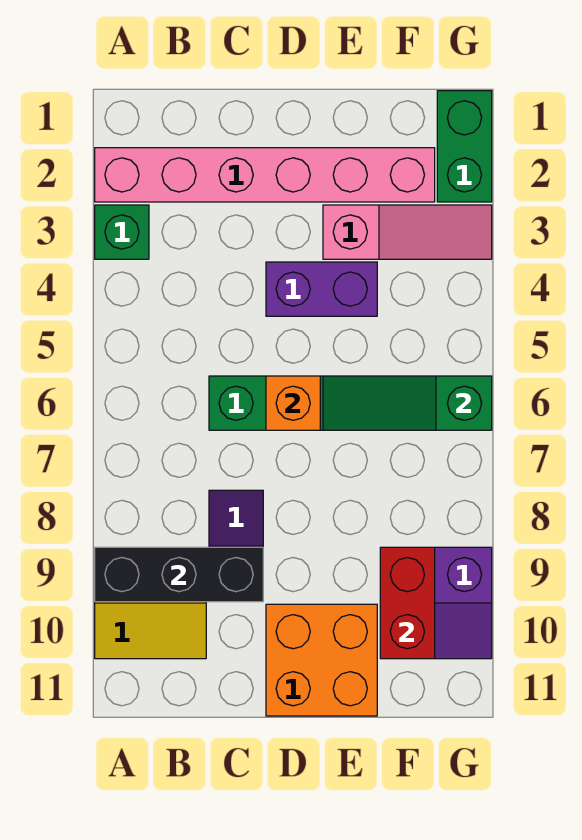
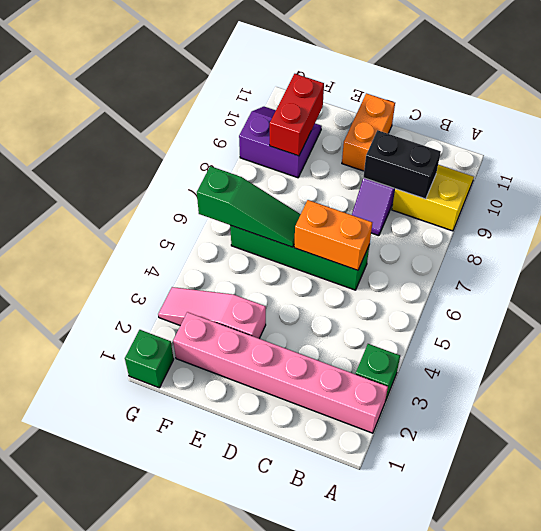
black brick A9:C9 level 2 -> black brick B9:C9 level 2
purple brick D4:E4 level 1 -> none
orange brick D6 level 2 -> orange brick C6:D6 level 2
orange brick D10:E11 level 1 -> orange brick D10:D11 level 1
green brick G1:G2 level 1 -> green brick G1 level 1

